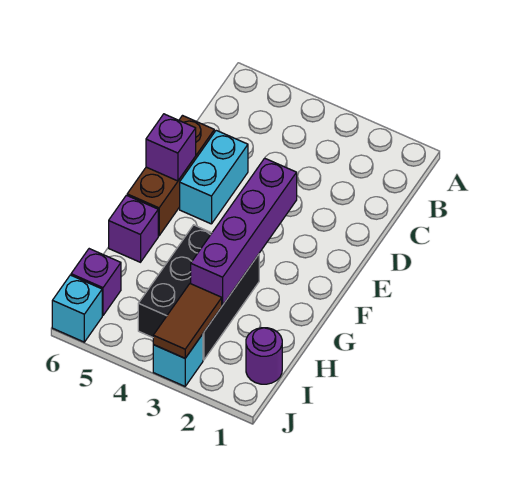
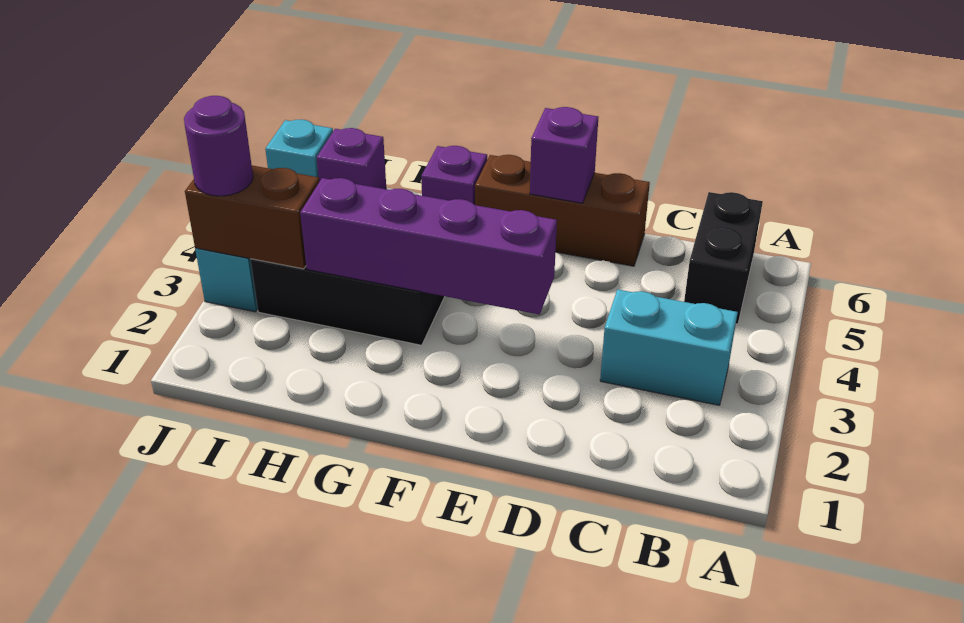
none -> black brick B5:B6 level 1
cyan brick D5:E5 level 1 -> cyan brick B3:C3 level 1
purple round brick I1 level 1 -> purple round brick J3 level 3
brown tile I3:J3 level 2 -> brown brick I3:J3 level 2

